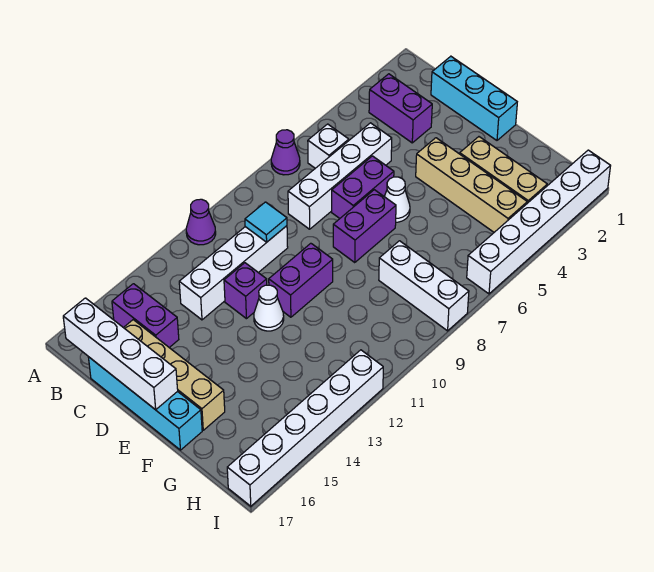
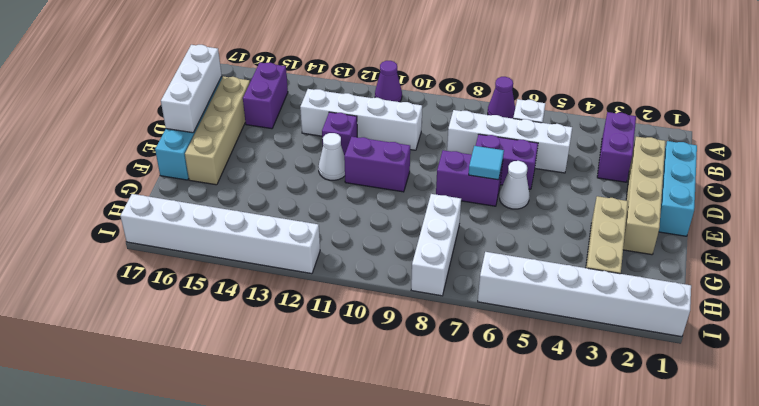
white brick B17:E17 level 2 -> white brick C17:E17 level 2
cyan tile C10 level 2 -> cyan tile E7 level 2
tan brick E4:H4 level 1 -> tan brick C2:F2 level 1

